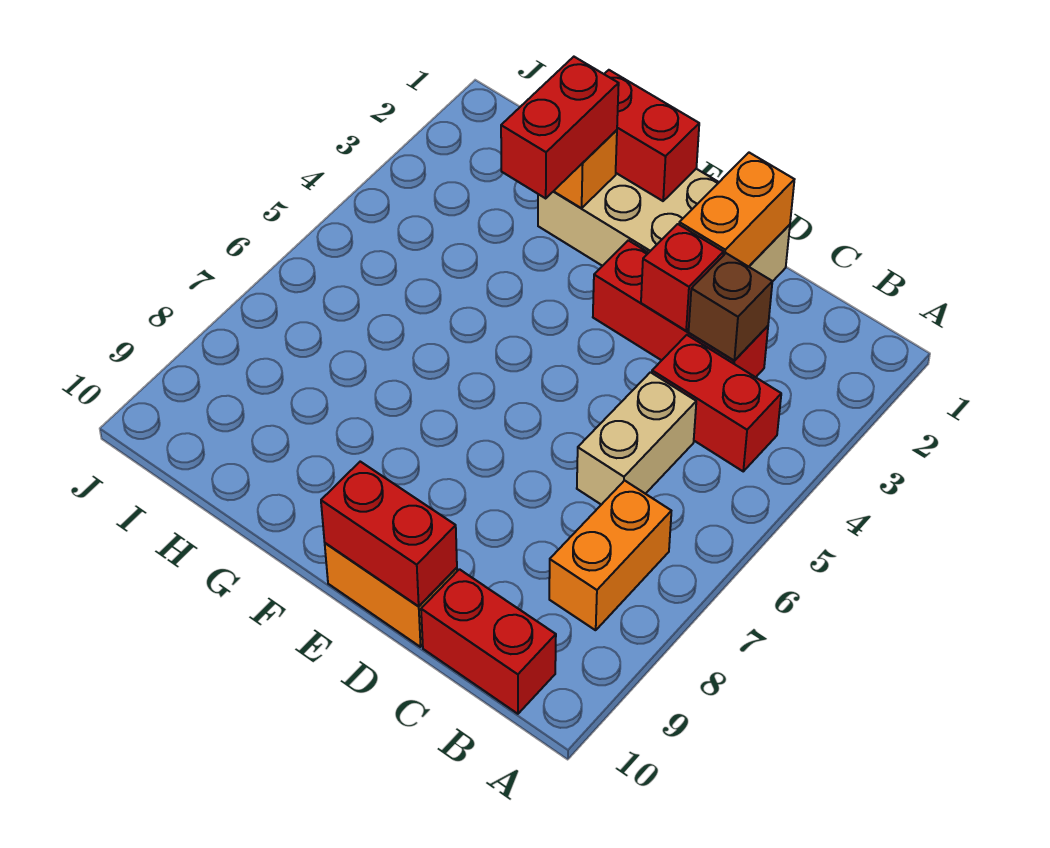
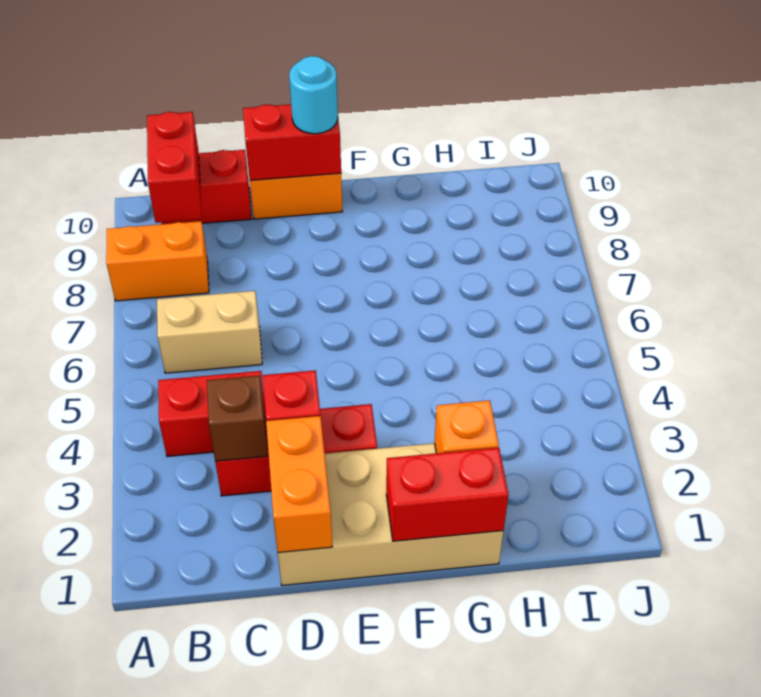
orange brick B7:B8 level 1 -> orange brick A8:B8 level 1
tan brick C5:C6 level 1 -> tan brick B6:C6 level 1
none -> cyan round brick E10 level 3
red brick G2:G3 level 3 -> red brick B9:B10 level 2

